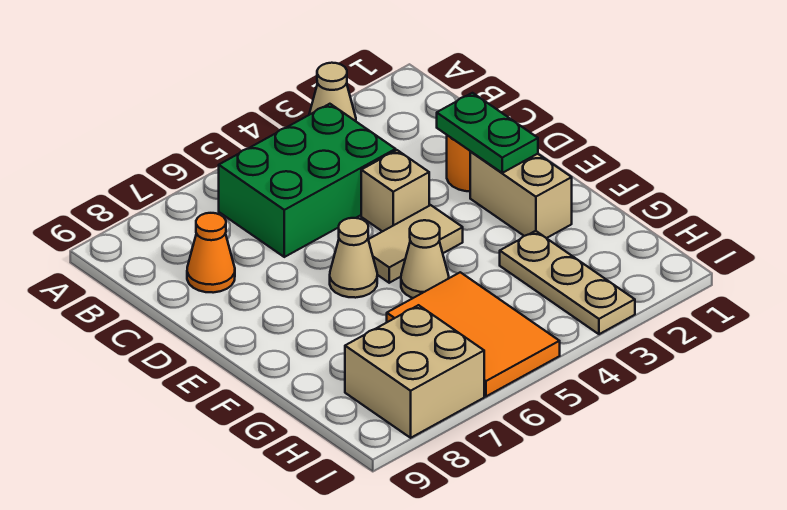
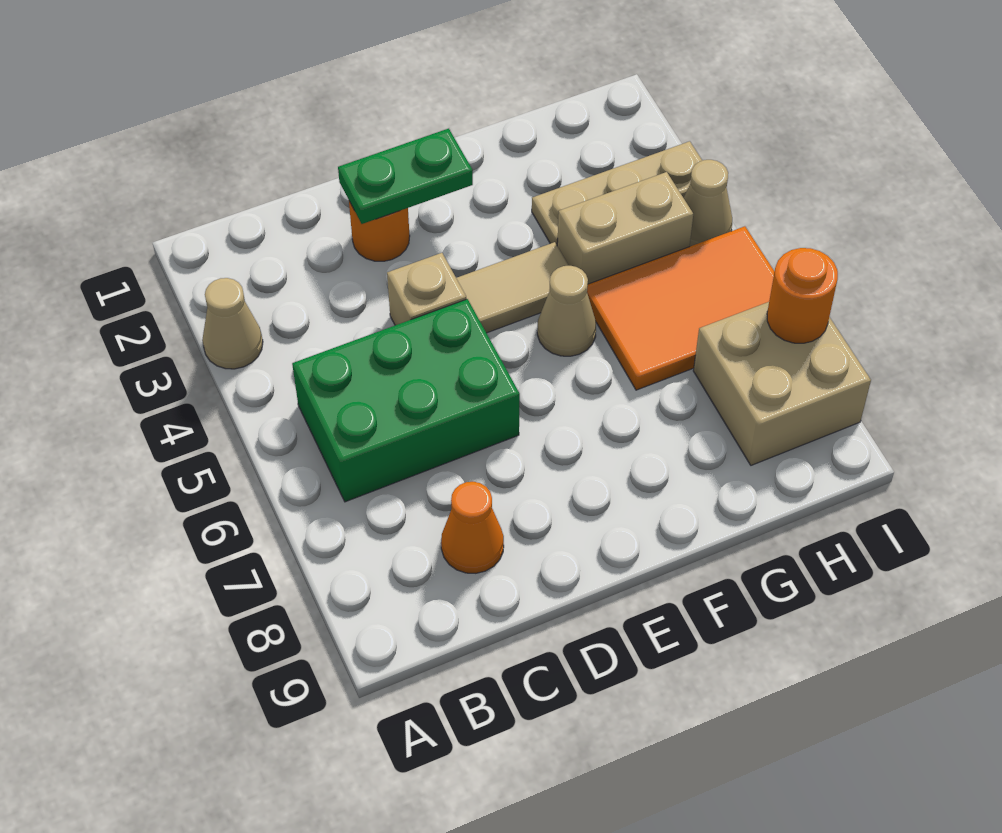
green brick B4:C6 level 1 -> green brick B5:D6 level 1
tan brick E2:F2 level 1 -> tan brick G4:H4 level 1
tan tile E4:E5 level 1 -> tan tile E4:F4 level 1
tan cone E6 level 1 -> tan cone I4 level 1
none -> orange round brick I7 level 2

